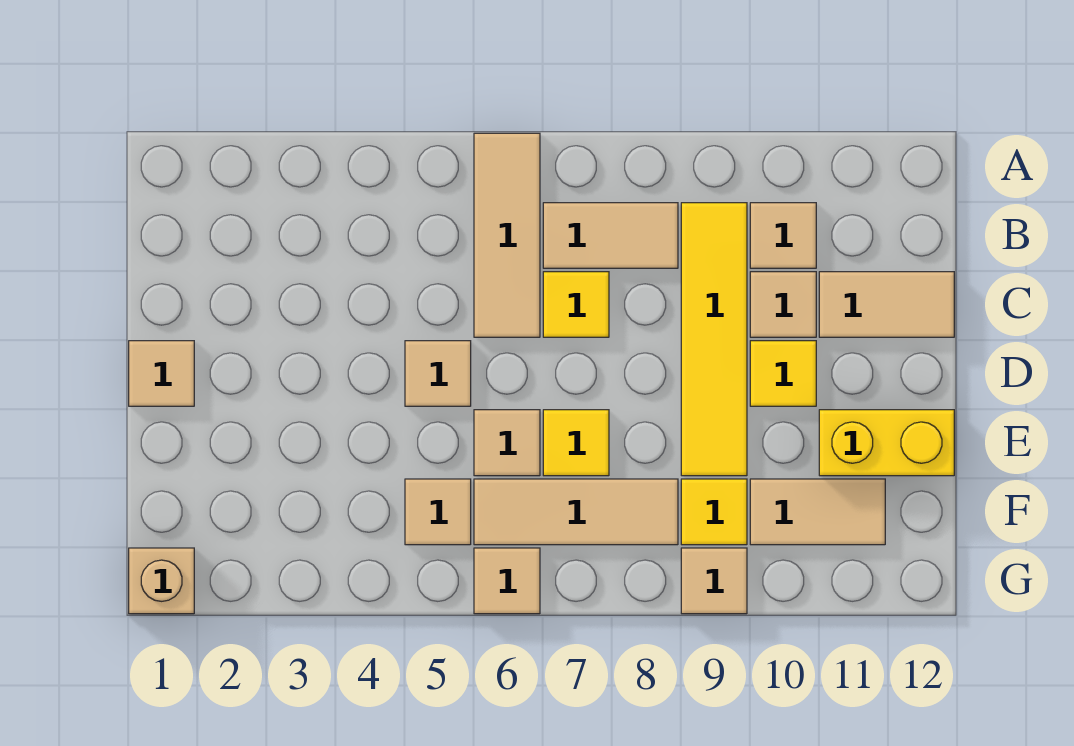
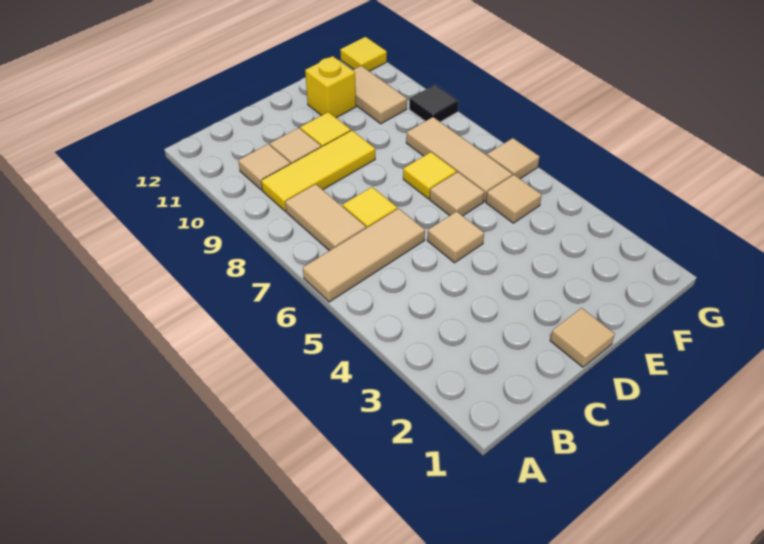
yellow tile B9:E9 level 1 -> yellow tile B9:D9 level 1
tan tile C11:C12 level 1 -> none
yellow brick E11:E12 level 1 -> yellow brick E11 level 1
yellow tile F9 level 1 -> yellow tile G12 level 1
tan brick G1 level 1 -> none
tan tile G9 level 1 -> black tile G9 level 1

